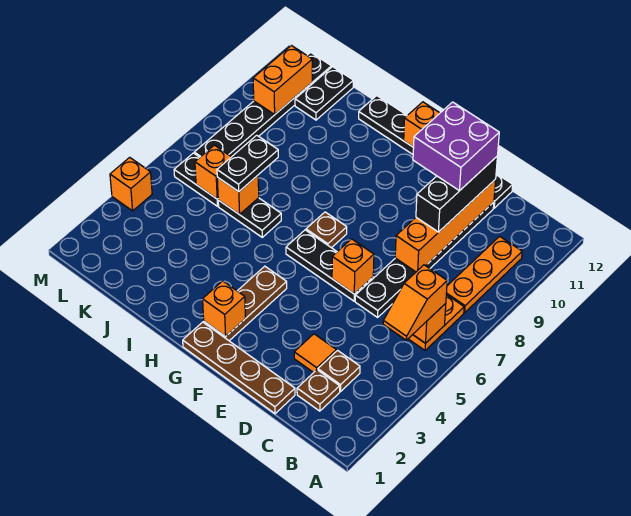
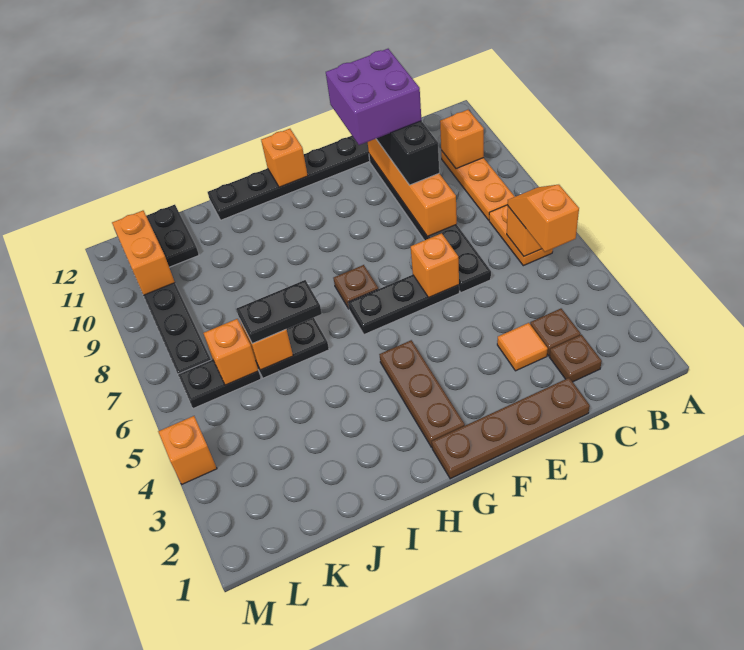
orange slope B5:B6 level 3 top 6 -> orange slope B5:B6 level 3 top 5
orange brick G2 level 2 -> orange brick B10 level 2
black plate J6:J7 level 3 -> black plate I6:J6 level 3

